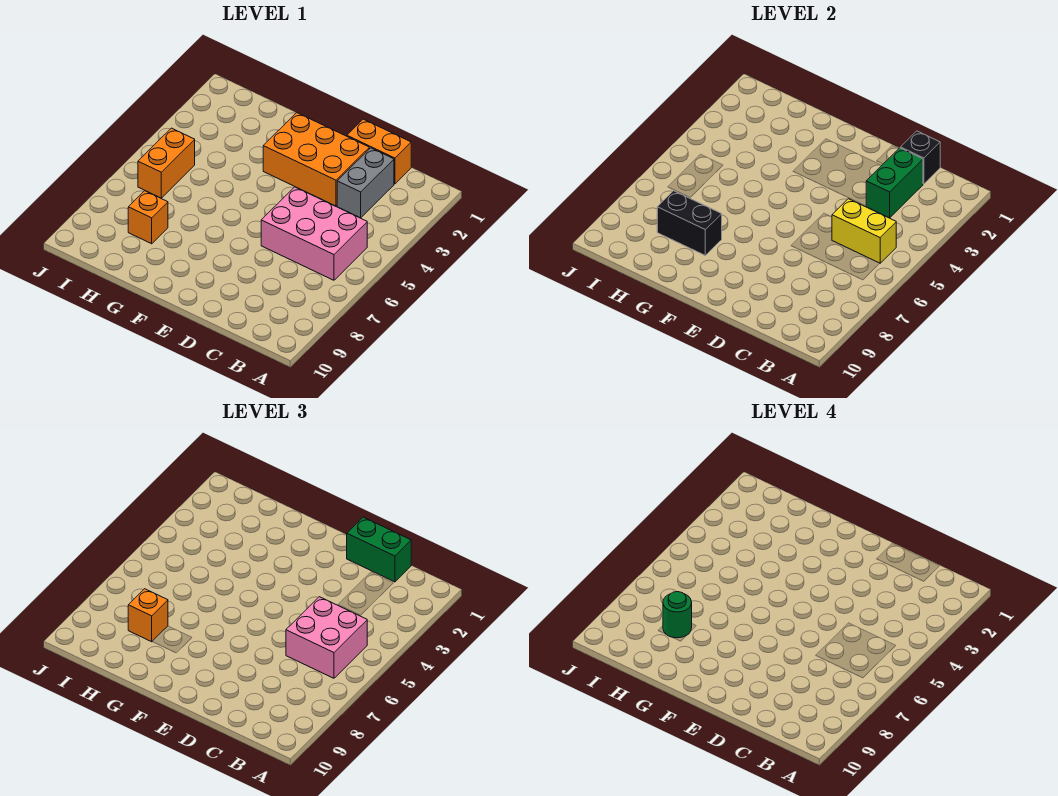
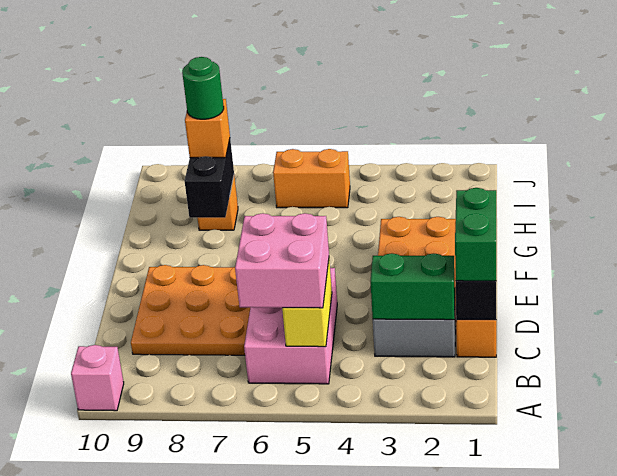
none -> pink brick A10 level 1
none -> orange plate C7:E9 level 1

